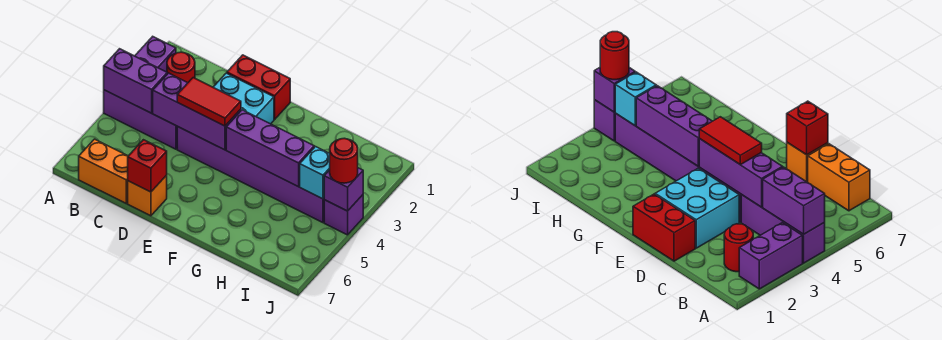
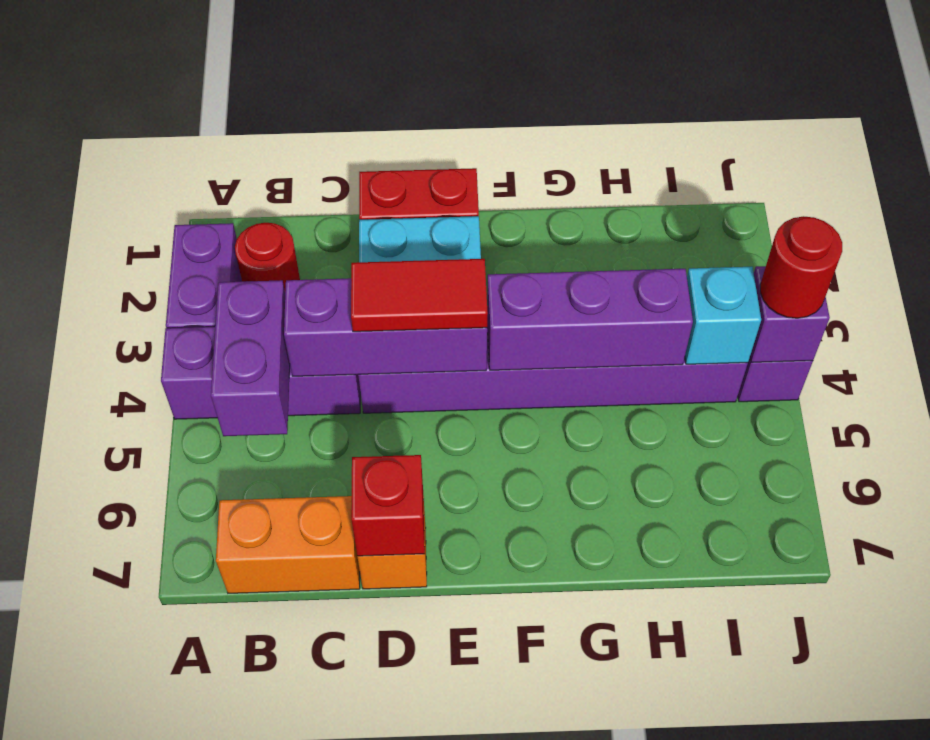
purple brick A4:B4 level 2 -> purple brick B4:B5 level 2

